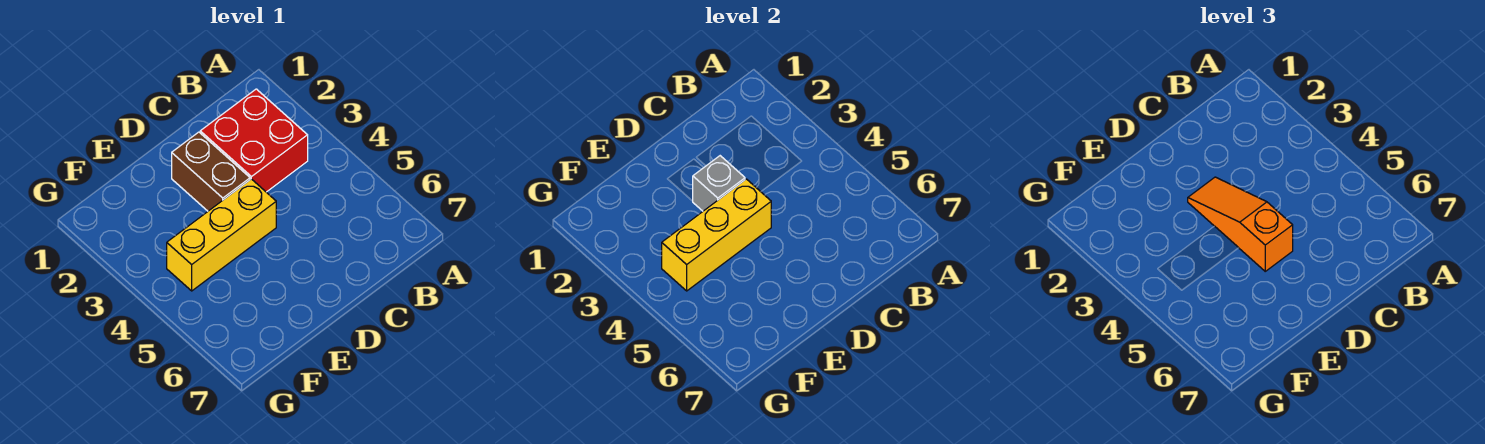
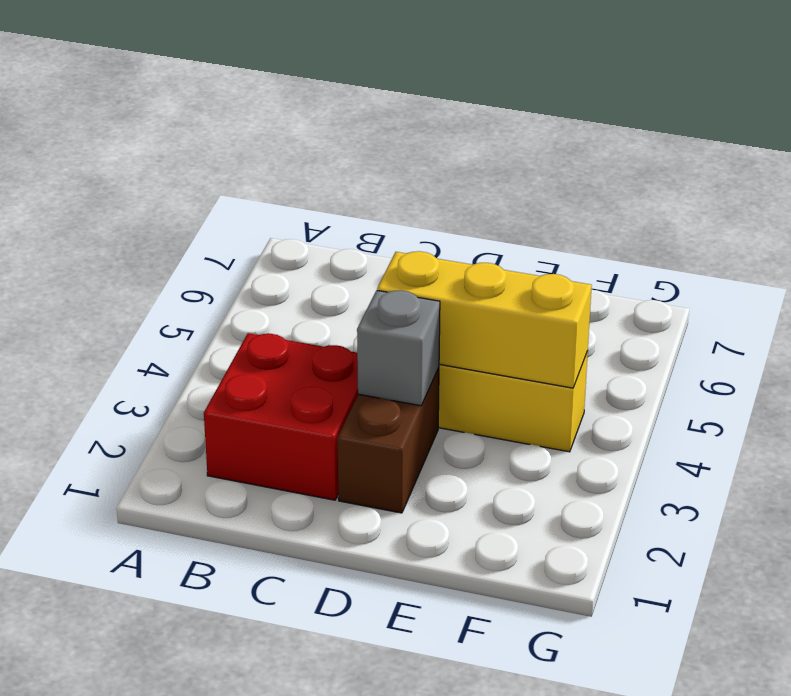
orange slope D3:D5 level 3 top 5 -> none

